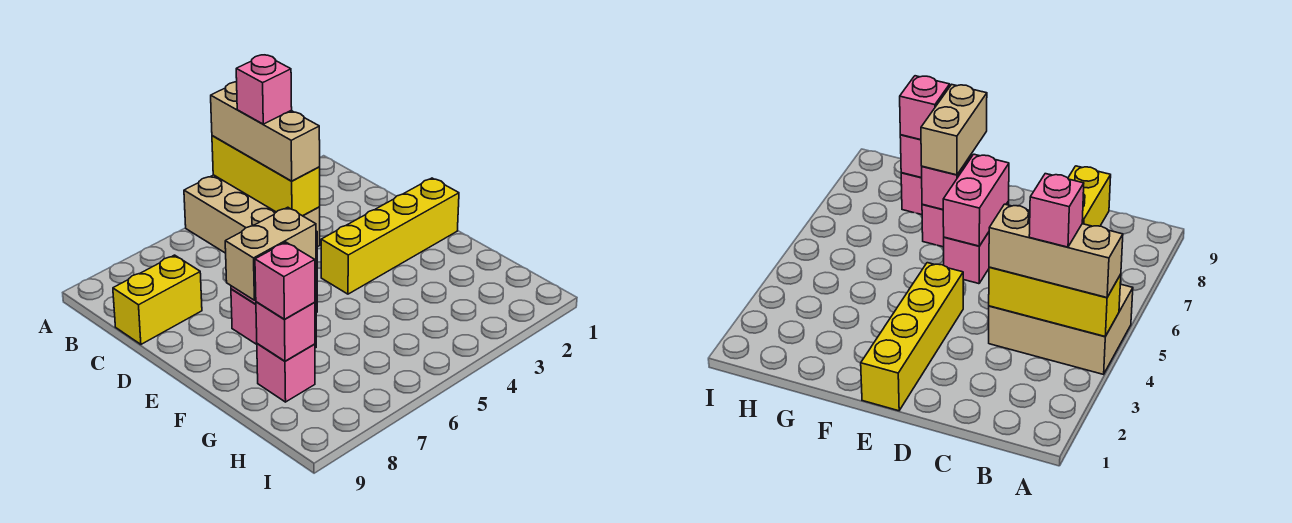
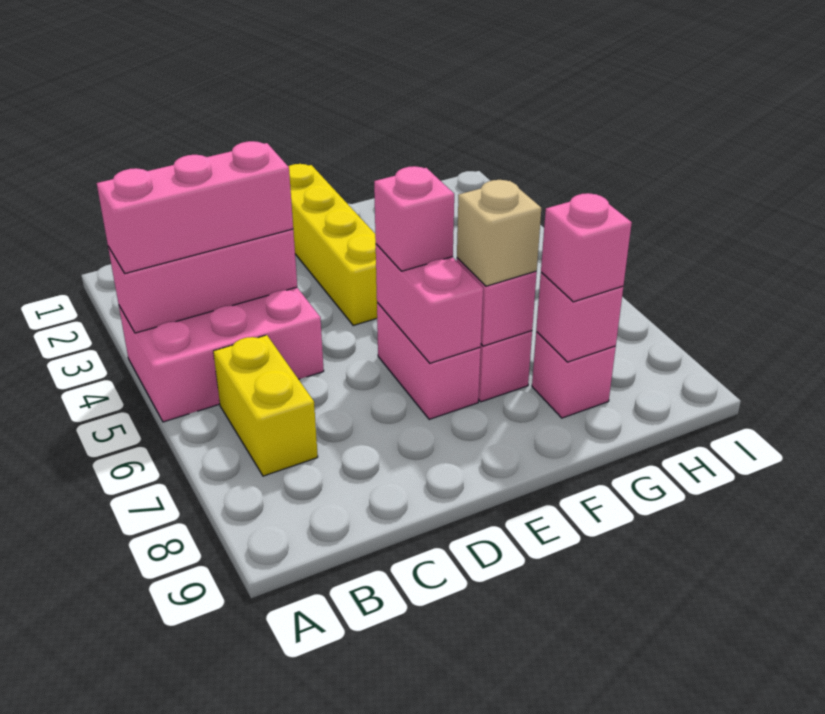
tan brick A4:C5 level 1 -> pink brick A4:C5 level 1
yellow brick A4:C4 level 2 -> pink brick A4:C4 level 2
tan brick A4:C4 level 3 -> pink brick A4:C4 level 3
pink brick B4 level 4 -> pink brick E6 level 3
yellow brick C8:C9 level 1 -> yellow brick B6:B7 level 1
tan brick F7:F8 level 3 -> tan brick F7 level 3

